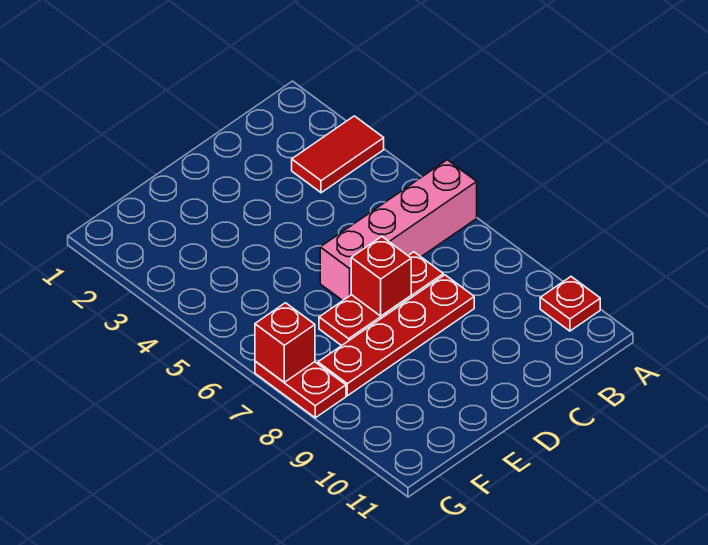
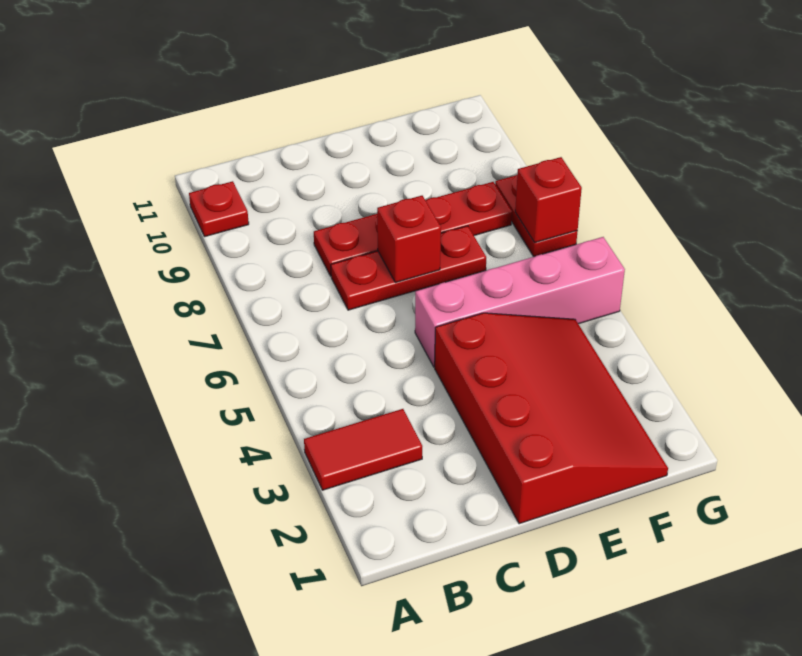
pink brick A6:D6 level 1 -> pink brick D5:G5 level 1
none -> red slope D1:F4 level 1 top D

